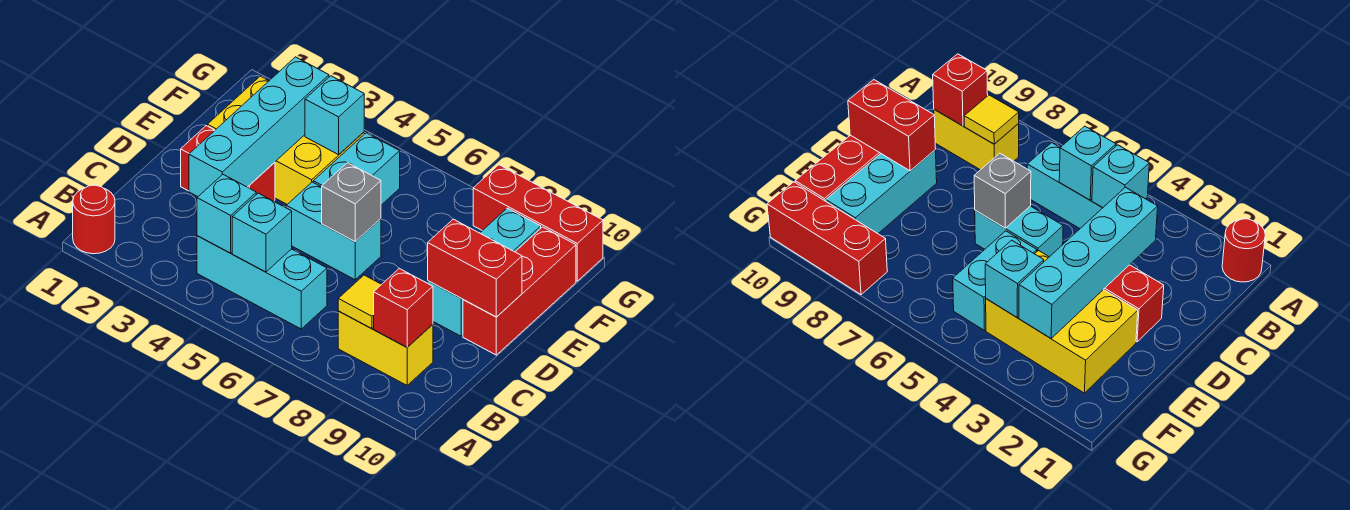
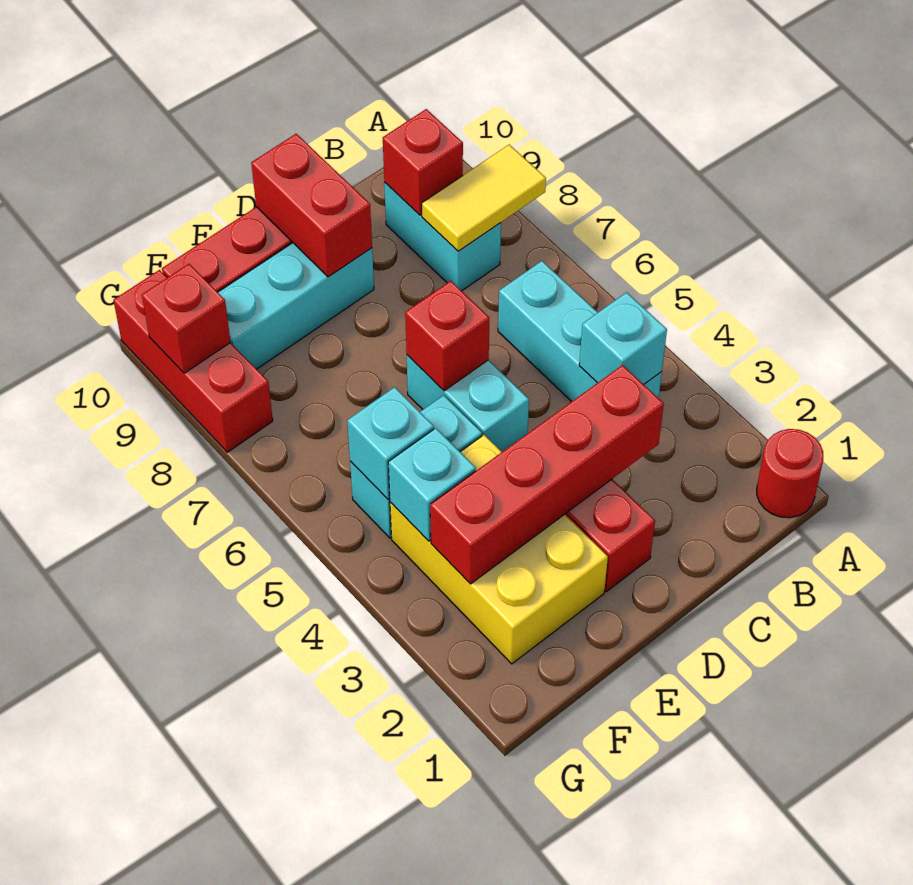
cyan brick B5 level 2 -> cyan brick F5 level 2
yellow brick B8:B9 level 1 -> cyan brick B8:B9 level 1
yellow tile B8 level 2 -> yellow tile A8:B8 level 2
cyan brick C3:F3 level 2 -> red brick C3:F3 level 2
grey brick D6 level 2 -> red brick D6 level 2
none -> red brick G9 level 2

